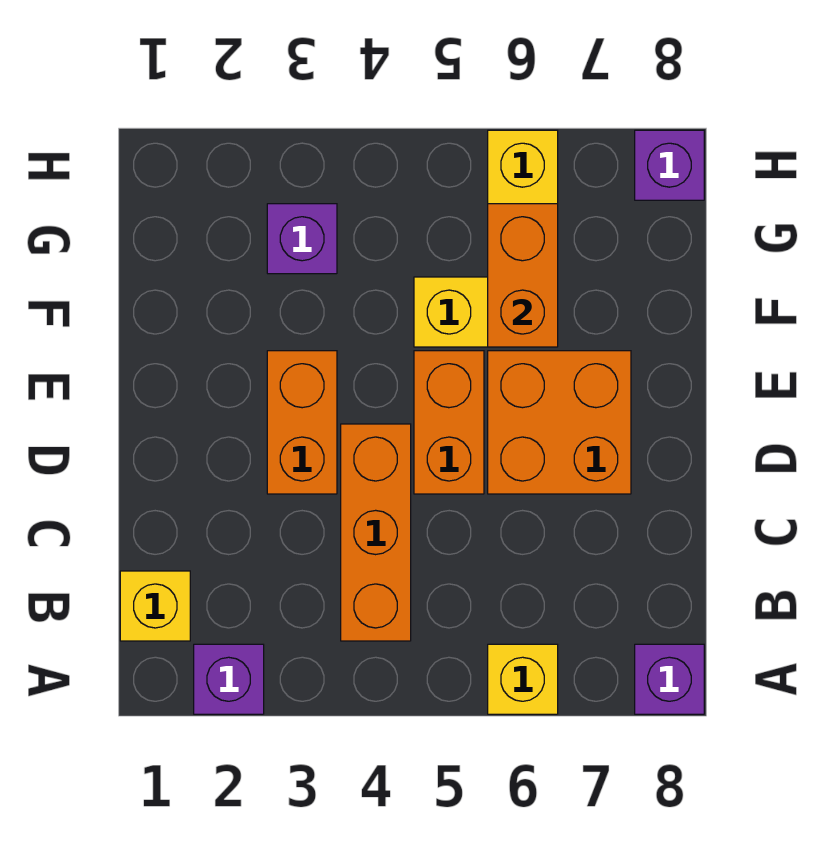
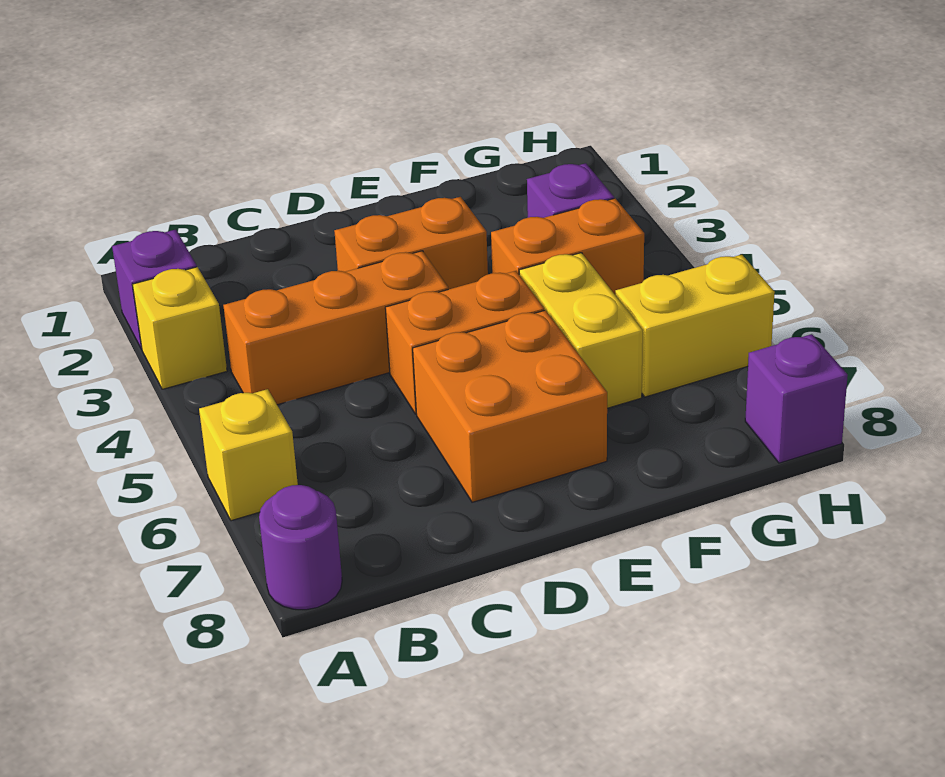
purple brick A8 level 1 -> purple round brick A8 level 1
yellow brick B1 level 1 -> yellow brick A3 level 1
orange brick F6:G6 level 2 -> orange brick F4:G4 level 1

